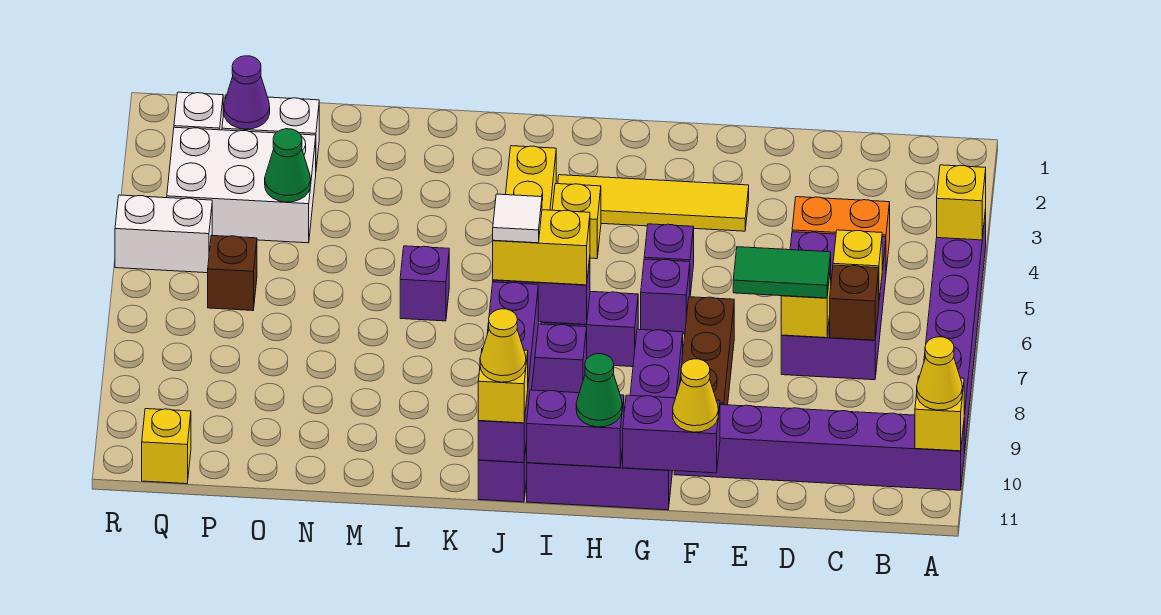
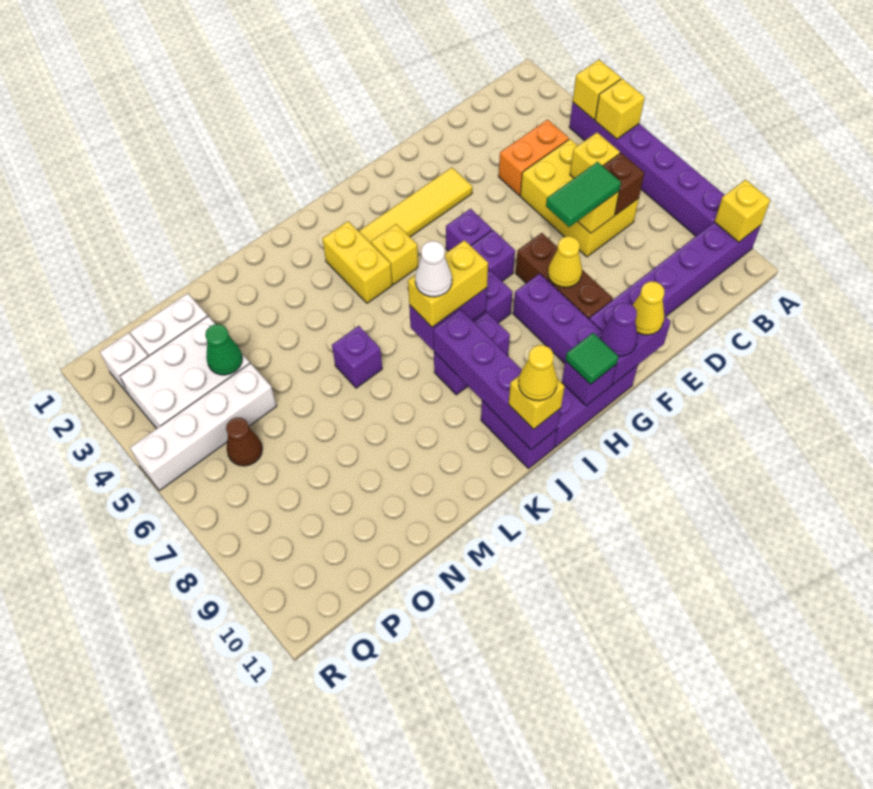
yellow cone A10 level 3 -> yellow cone F8 level 2
purple brick C5:D7 level 1 -> yellow brick C5:D7 level 1
purple brick H11:I11 level 2 -> purple brick H11 level 2
green cone H11 level 3 -> green tile H11 level 3
white tile J7 level 4 -> white cone J7 level 4
purple cone P2 level 2 -> purple cone G11 level 3
brown brick P6 level 1 -> brown cone P6 level 1
white brick Q5:R5 level 1 -> white brick O5:R5 level 1
yellow brick Q11 level 1 -> yellow brick A5 level 2

